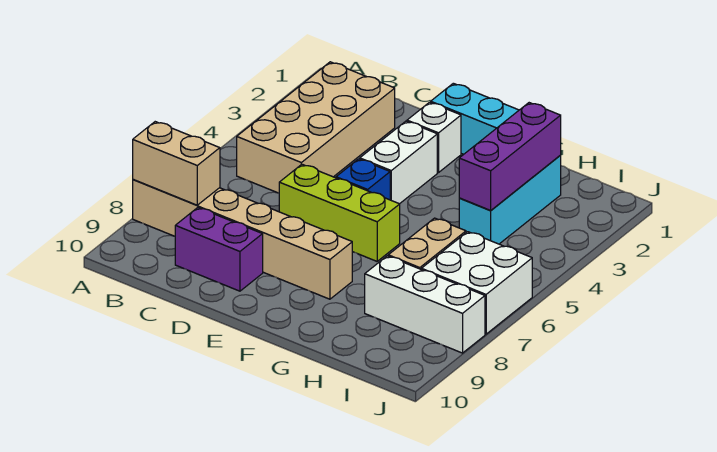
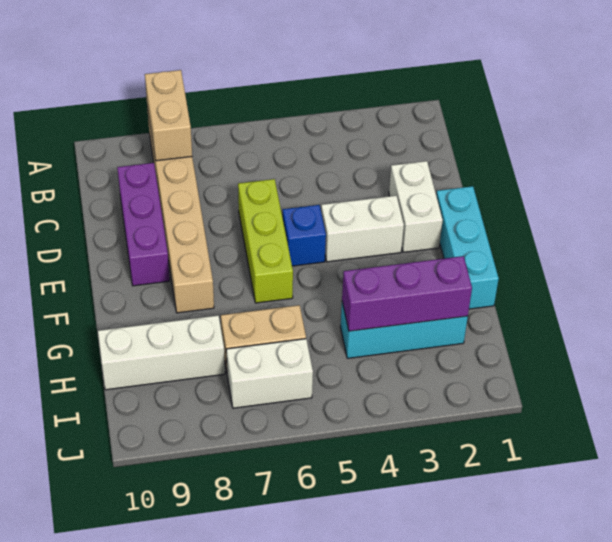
tan brick B2:C5 level 1 -> none
purple brick C9:D9 level 1 -> purple brick C9:E9 level 1
white brick E2 level 1 -> white brick D2:E2 level 1
white brick H8:J8 level 1 -> white brick H8:H10 level 1
white brick I6:J7 level 1 -> white brick I6:I7 level 1

